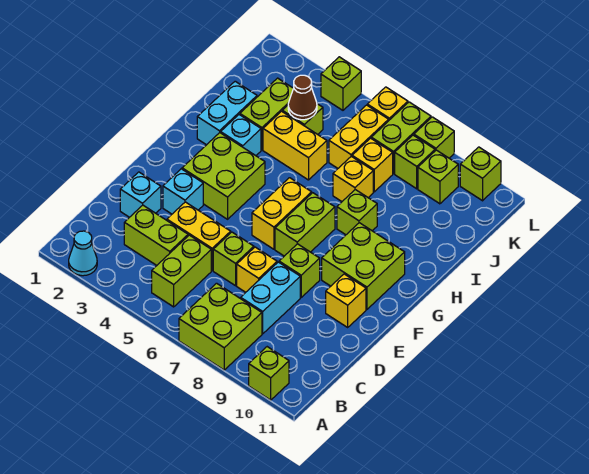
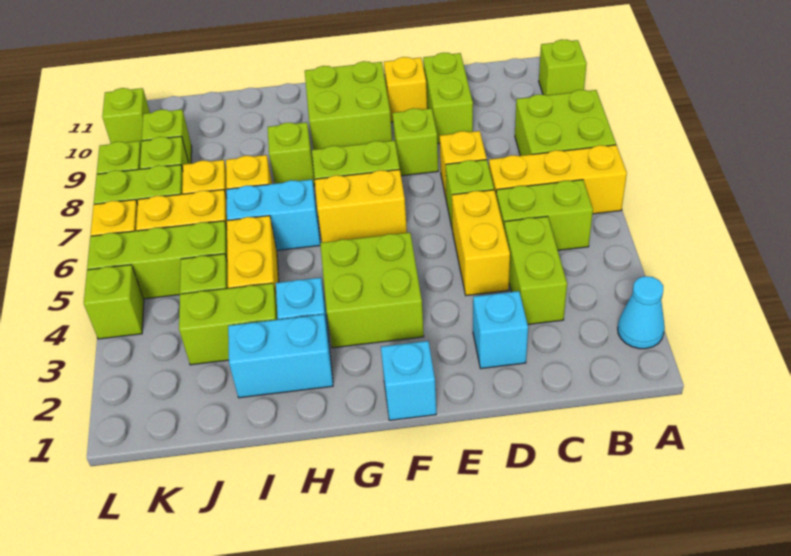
none -> yellow brick A6:C6 level 1
cyan brick C8:D8 level 1 -> cyan brick H6:I6 level 1
none -> lime brick D9:D10 level 1
cyan brick E3 level 1 -> cyan brick F1 level 1
brown cone J4 level 2 -> none
none -> lime brick J5:L5 level 1

